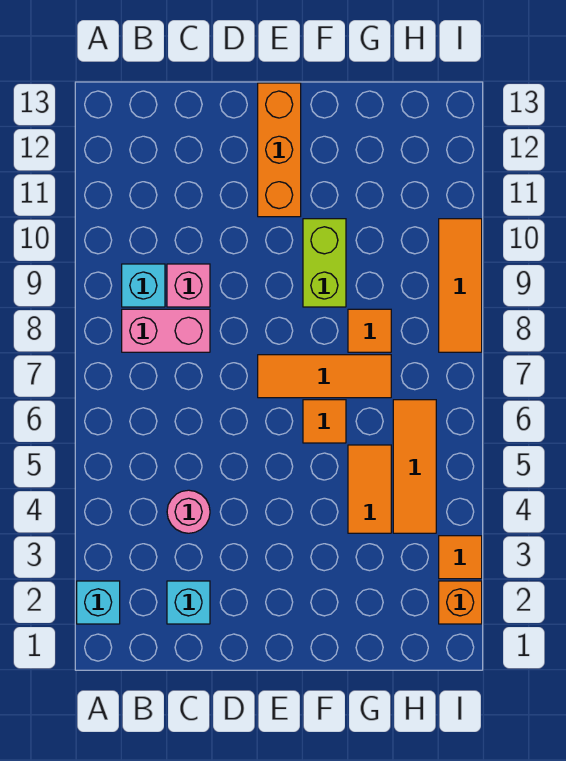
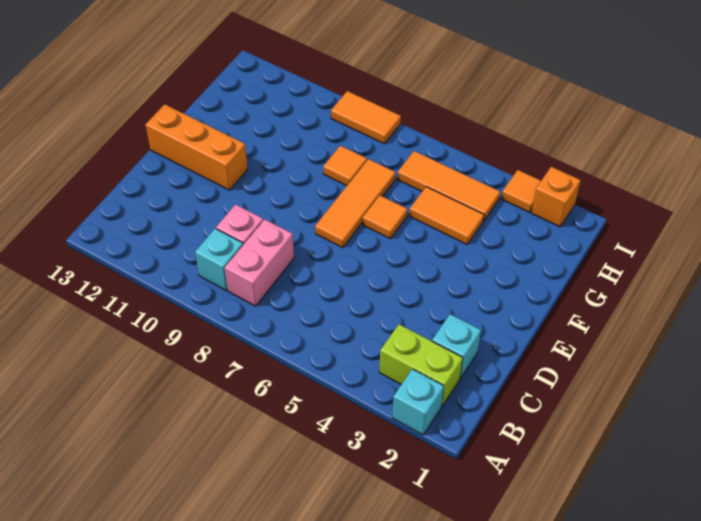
pink round brick C4 level 1 -> none
lime brick F9:F10 level 1 -> lime brick B2:B3 level 1
orange tile I8:I10 level 1 -> orange tile I8:I9 level 1

